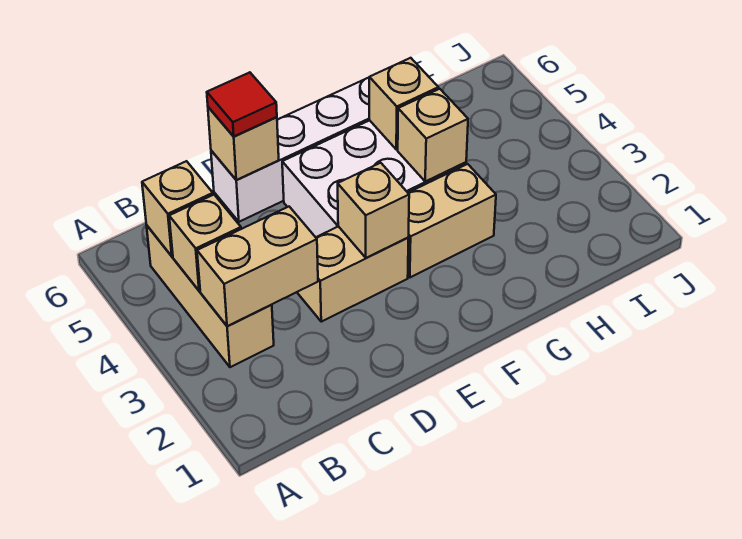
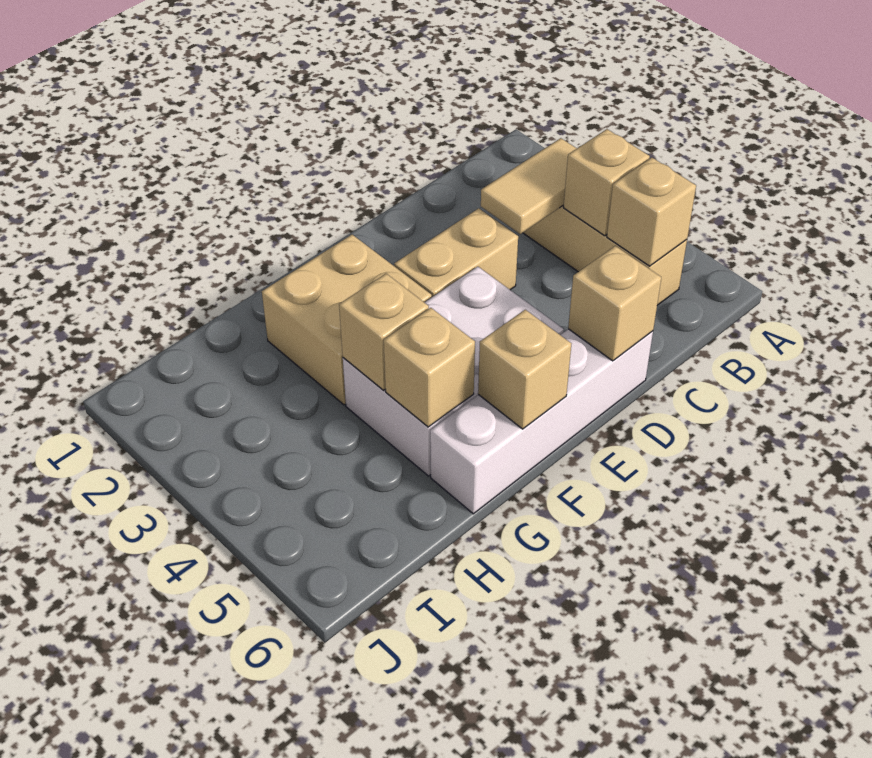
tan brick B3:C3 level 2 -> tan tile B3:C3 level 2
red tile D6 level 3 -> none
tan brick E3 level 2 -> tan brick F6 level 2
tan brick F3:G3 level 1 -> tan brick F2:G3 level 1

